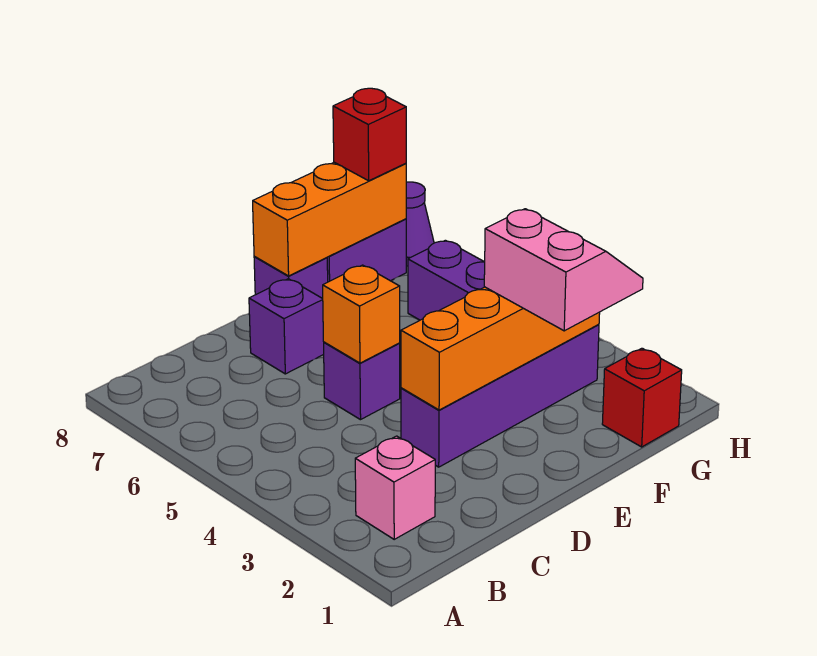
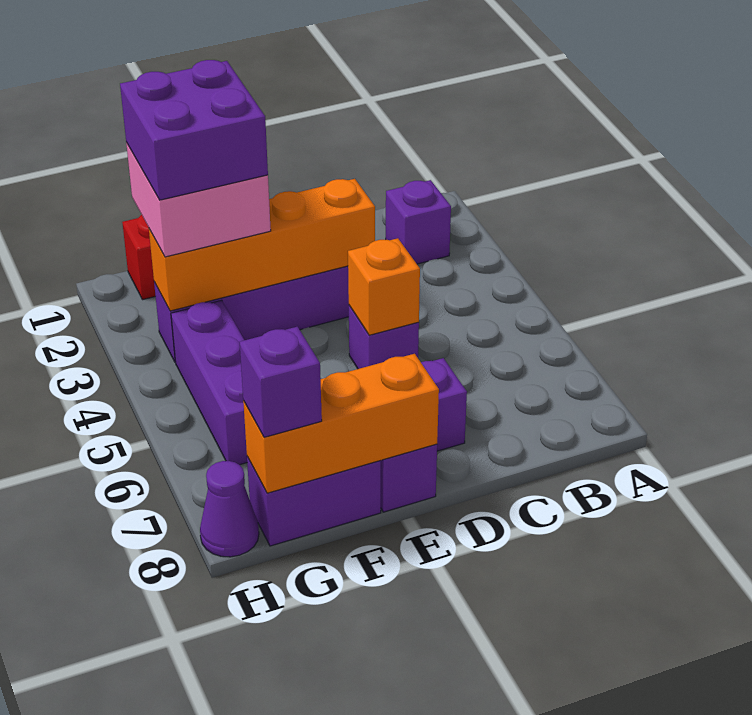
pink brick B2 level 1 -> purple brick B2 level 1
pink slope F2:G3 level 3 top F -> pink brick F2:G3 level 3
none -> purple brick F2:G3 level 4
red brick G8 level 3 -> purple brick G8 level 3

